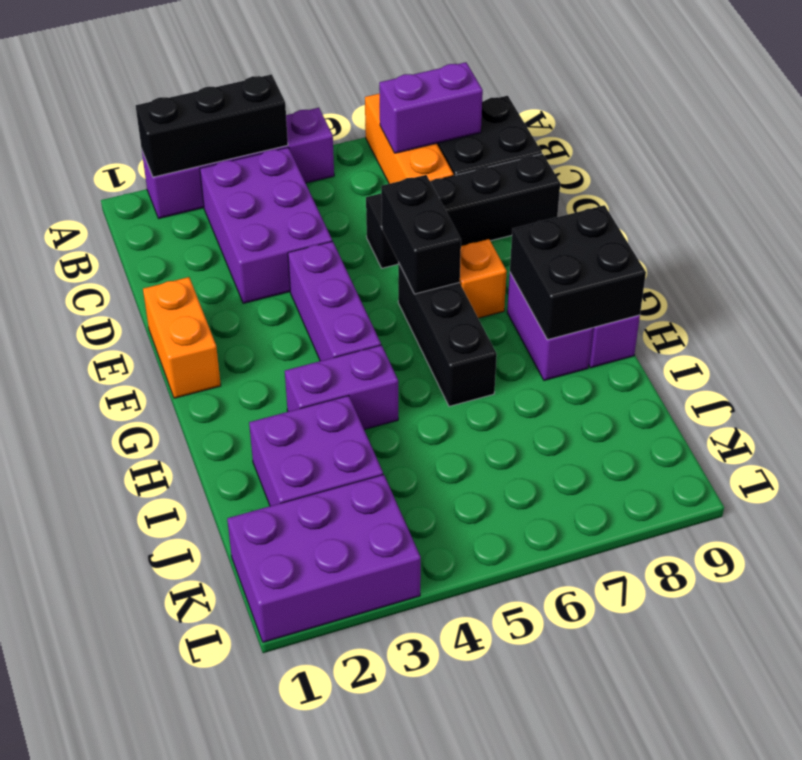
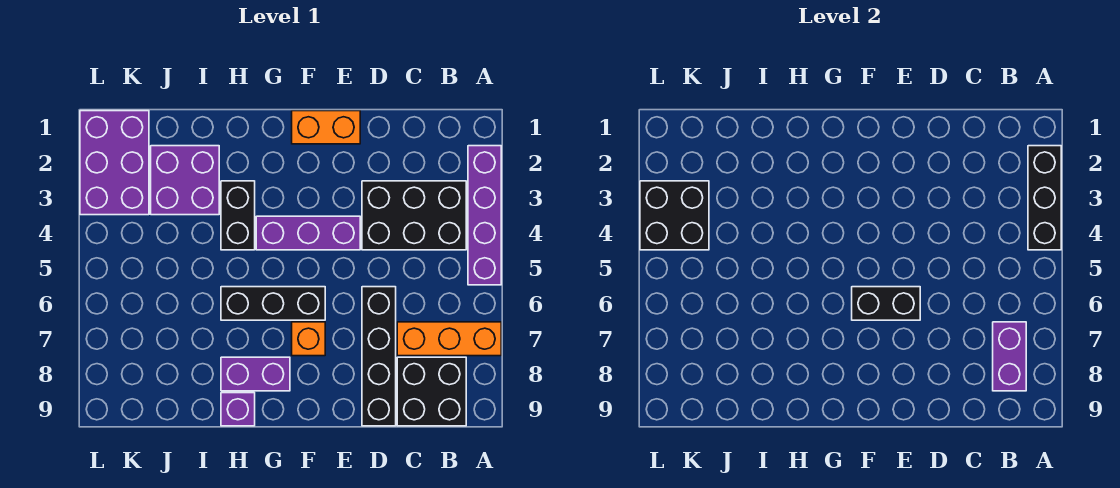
purple brick B3:D4 level 1 -> black brick B3:D4 level 1
black brick G8:H9 level 2 -> black brick K3:L4 level 2
purple brick H3:H4 level 1 -> black brick H3:H4 level 1

